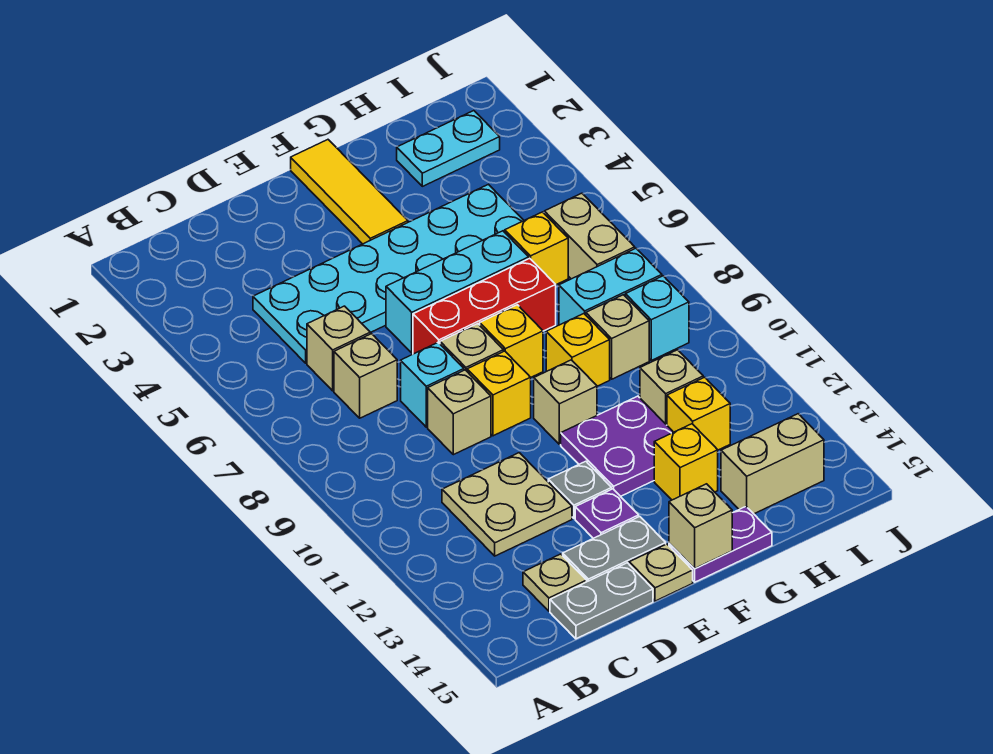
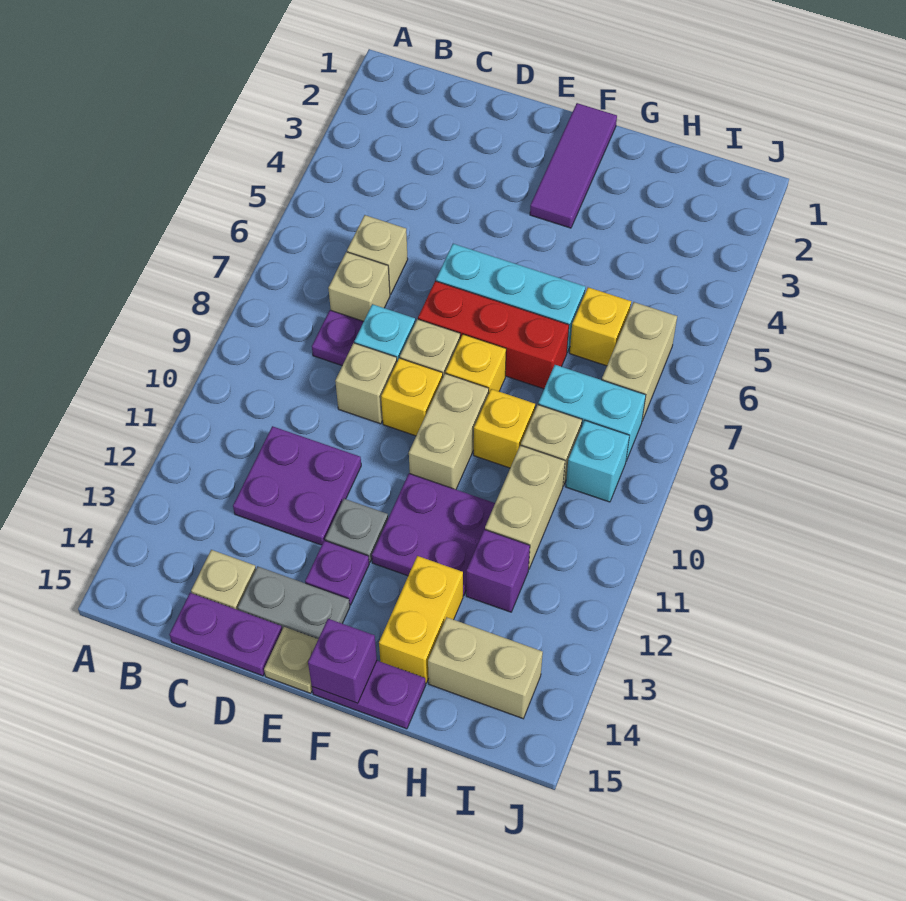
cyan plate C4:H5 level 1 -> none
none -> purple plate C8 level 1
tan plate C11:D12 level 1 -> purple plate C11:D12 level 1
grey plate C15:D15 level 1 -> purple plate C15:D15 level 1
yellow tile F1:F3 level 1 -> purple tile F1:F3 level 1
tan brick F10 level 1 -> tan brick F9:F10 level 1
tan brick F15 level 2 -> purple brick F15 level 2
yellow brick G13 level 1 -> yellow brick G13:G14 level 1
cyan plate H2:I2 level 1 -> none
tan brick H11 level 1 -> tan brick H10:H11 level 1
yellow brick H12 level 1 -> purple brick H12 level 1

